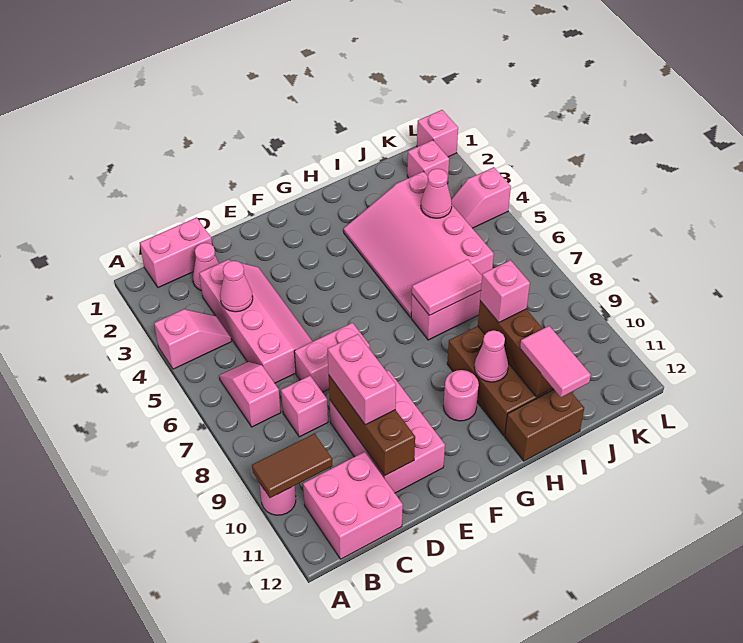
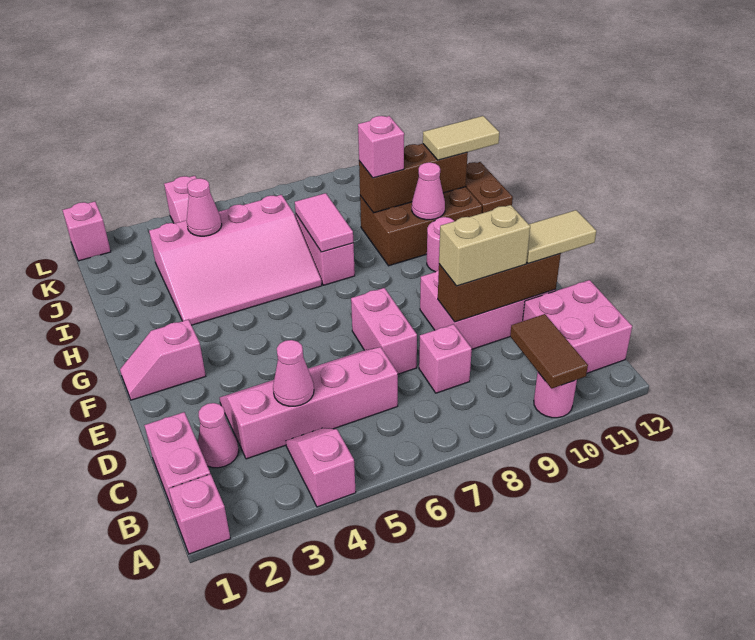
pink slope B6:B7 level 1 top 7 -> pink slope F1:F2 level 1 top 2
pink brick D9:D10 level 3 -> tan brick D9:D10 level 3
none -> tan tile D11:D12 level 3
pink tile I11:I12 level 3 -> tan tile I11:I12 level 3
pink brick K2 level 1 -> pink brick A1 level 1

